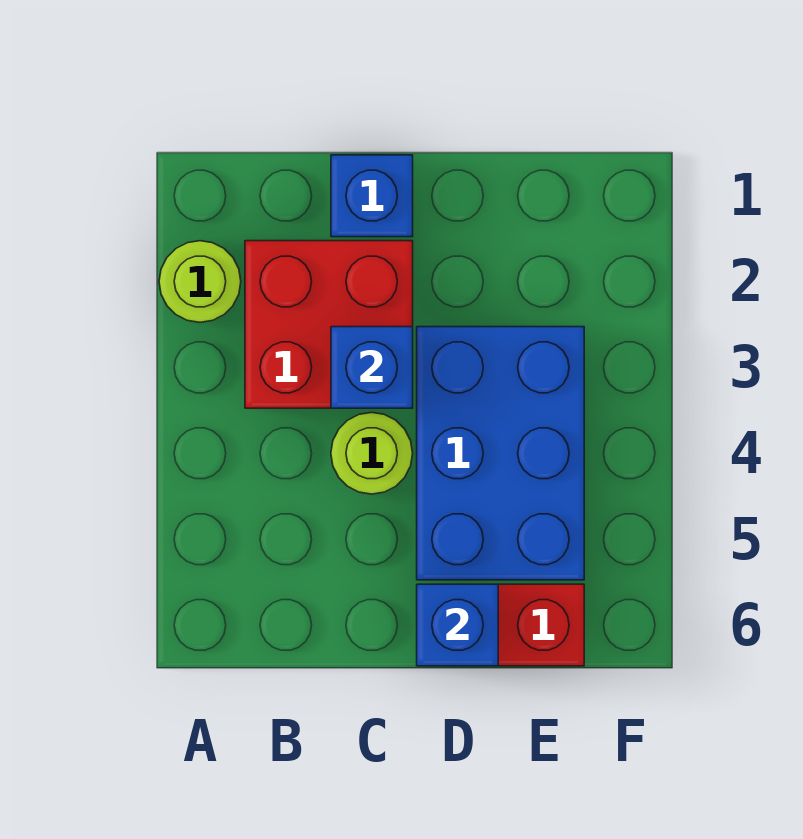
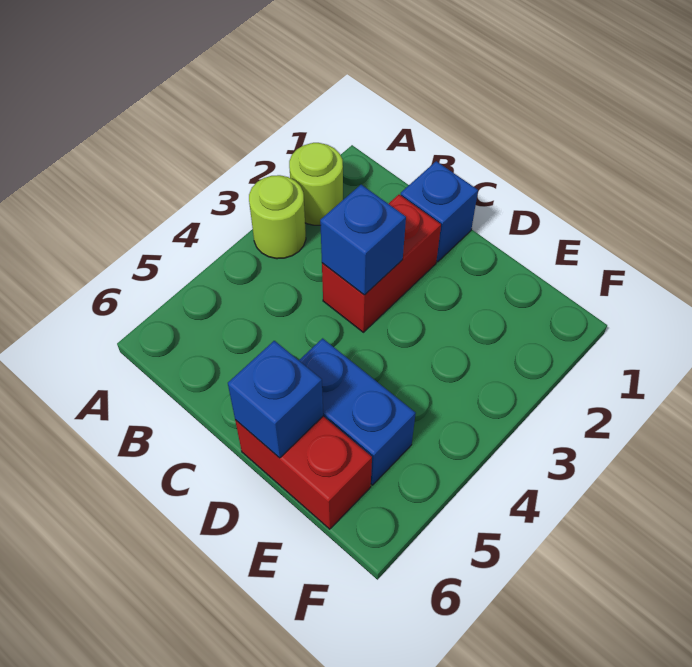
red brick B2:C3 level 1 -> red brick C2:C3 level 1
lime round brick C4 level 1 -> lime round brick A3 level 1
blue brick D3:E5 level 1 -> blue brick D5:E5 level 1

